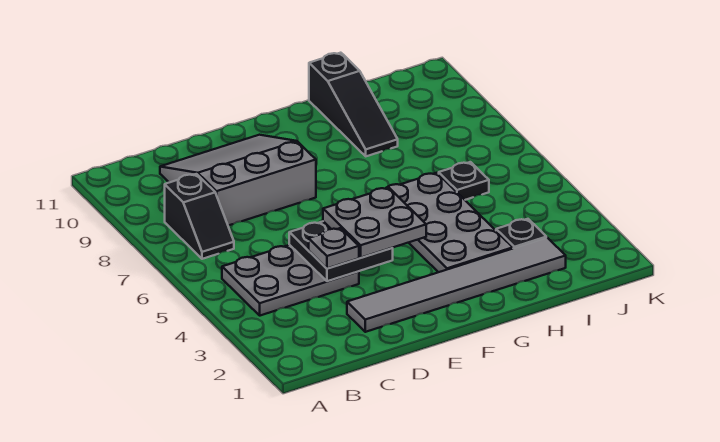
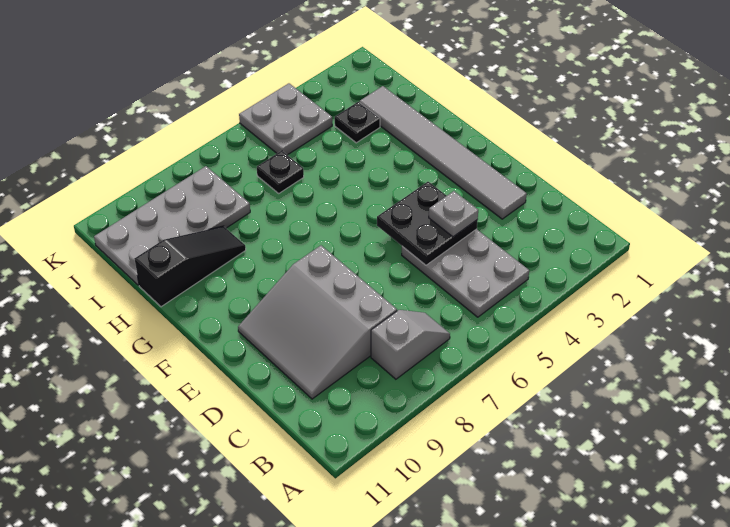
black slope B7:B8 level 1 top 8 -> grey slope B7:B8 level 1 top 8
grey plate E4:F5 level 3 -> grey plate J4:K5 level 1
grey plate G3:H6 level 1 -> grey plate I8:J11 level 1

